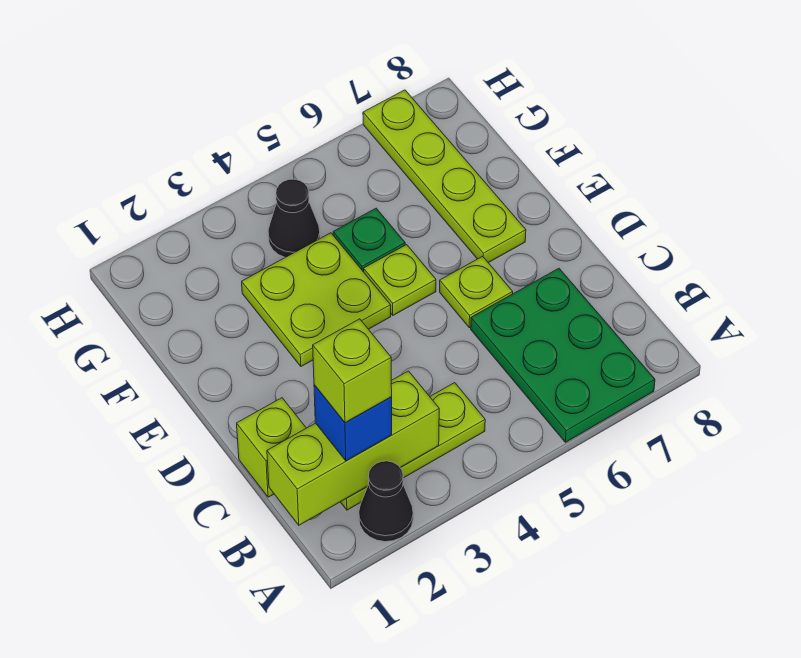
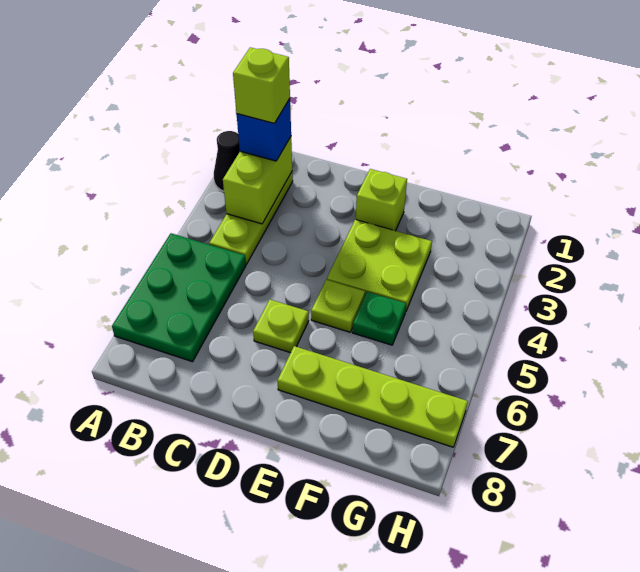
green plate A6:C7 level 1 -> green plate A5:B7 level 1
lime brick B1:B3 level 2 -> lime brick B2:B3 level 2
lime brick C1 level 1 -> lime brick E2 level 1
black cone G4 level 1 -> none

